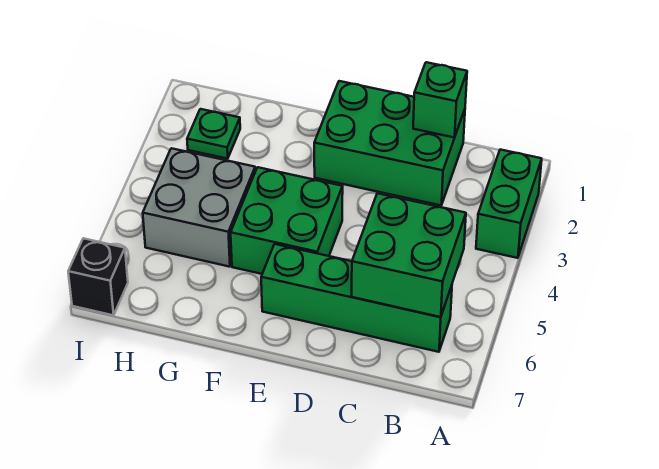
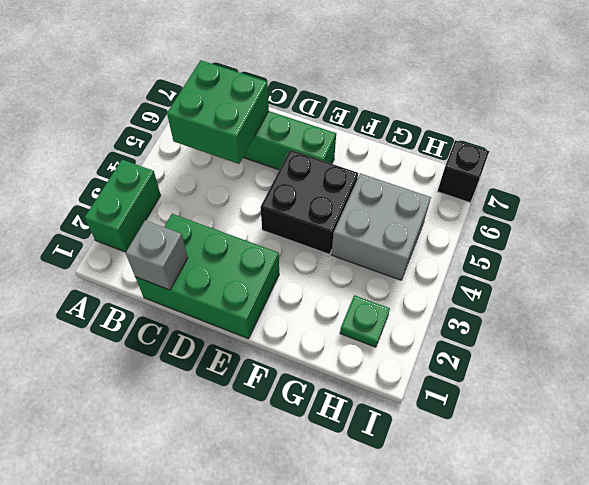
green brick C1 level 2 -> grey brick C1 level 2
green brick E4:F5 level 1 -> black brick E4:F5 level 1

